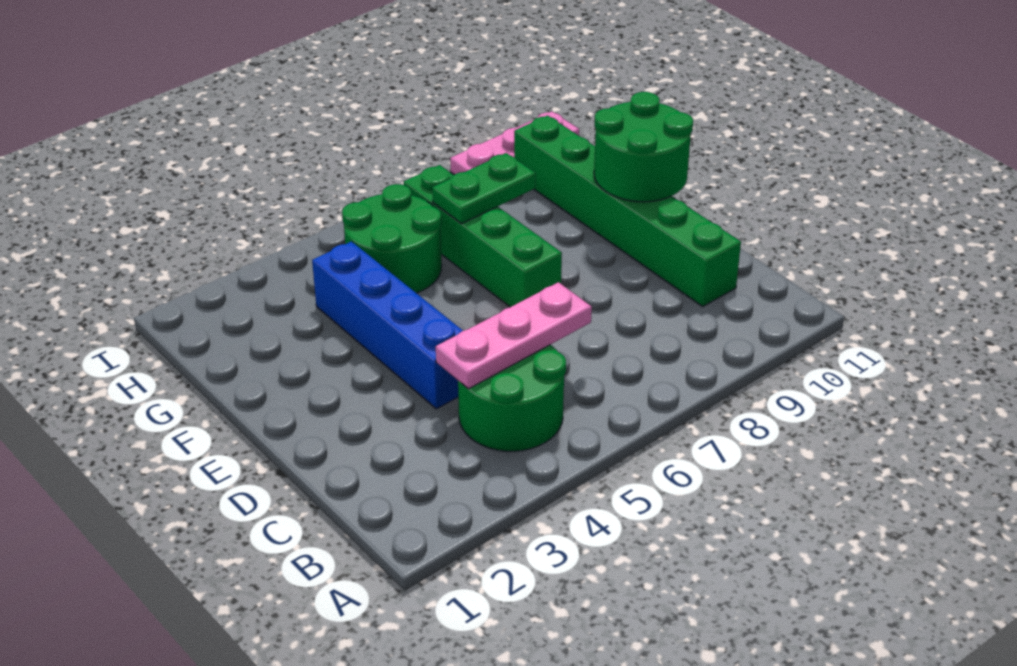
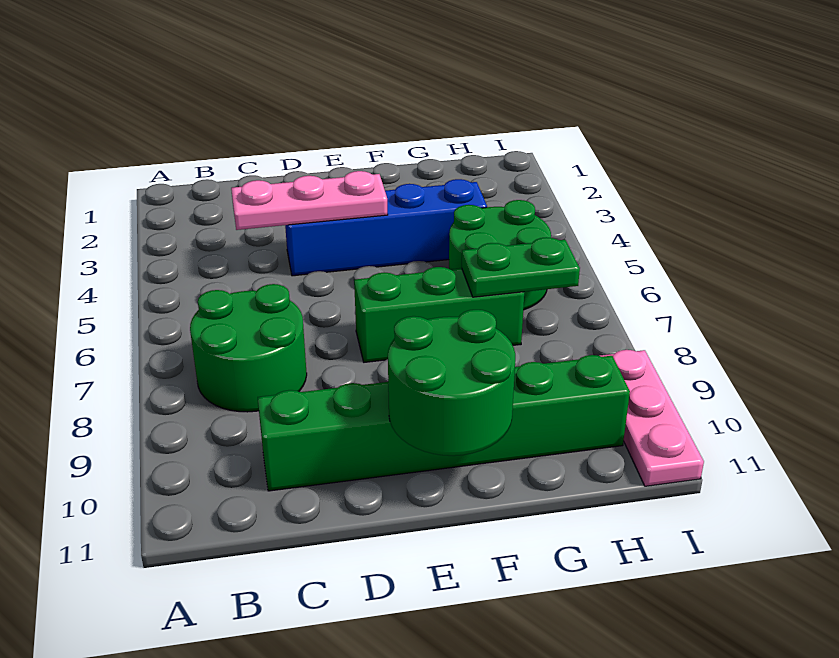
green round brick B4:C5 level 1 -> green round brick B7:C8 level 1
pink plate C4:C6 level 2 -> pink plate C4:E4 level 2
green brick E7:H7 level 1 -> green brick E7:G7 level 1
green plate G7:G8 level 2 -> green plate G7:H7 level 2

